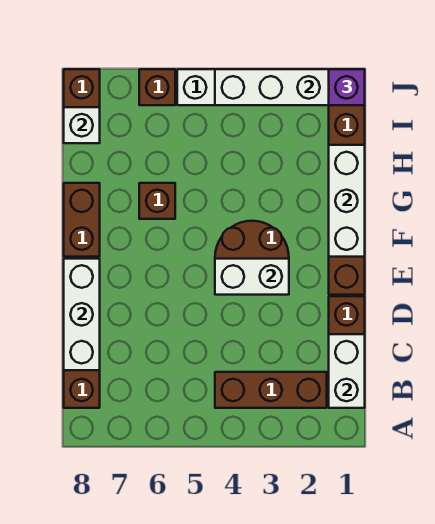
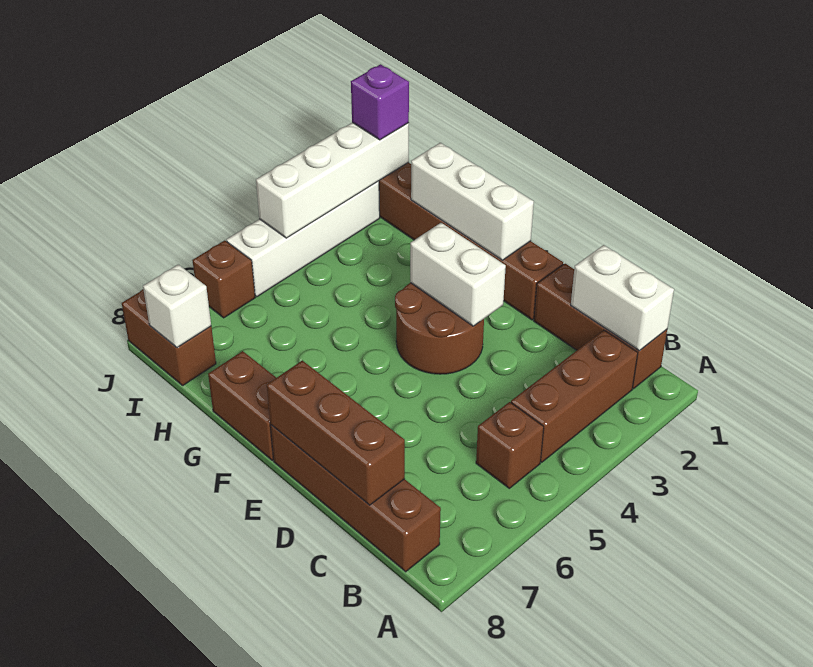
white brick C8:E8 level 2 -> brown brick C8:E8 level 2
white brick E3:E4 level 2 -> white brick E3:F3 level 2
brown brick G6 level 1 -> brown brick B5 level 1

